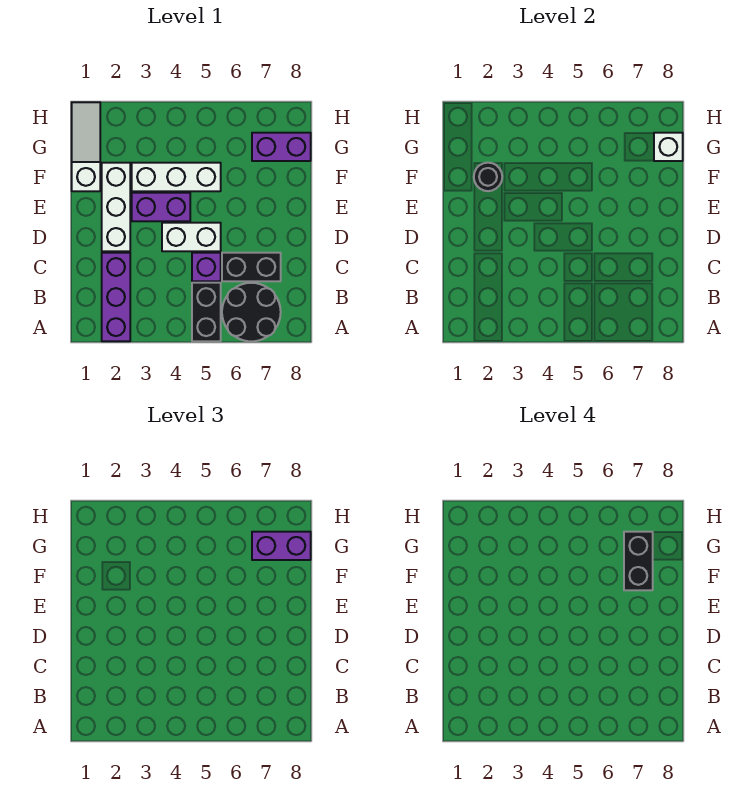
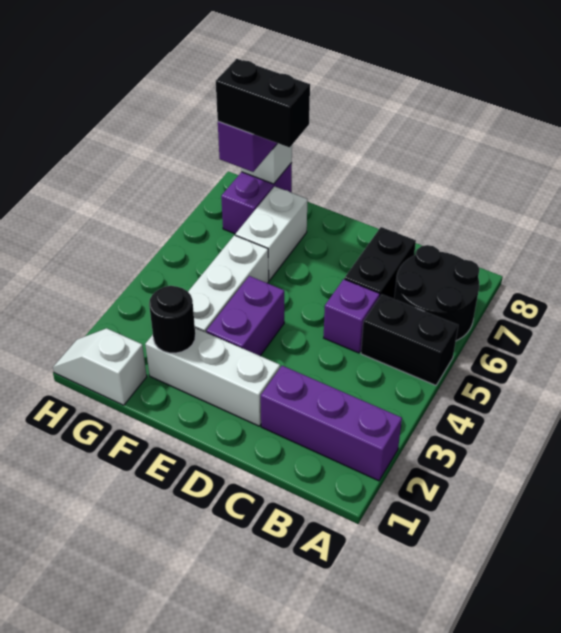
white brick D4:D5 level 1 -> white brick F6:F7 level 1
white slope F1:H1 level 1 top F -> white slope G1:H1 level 1 top G

